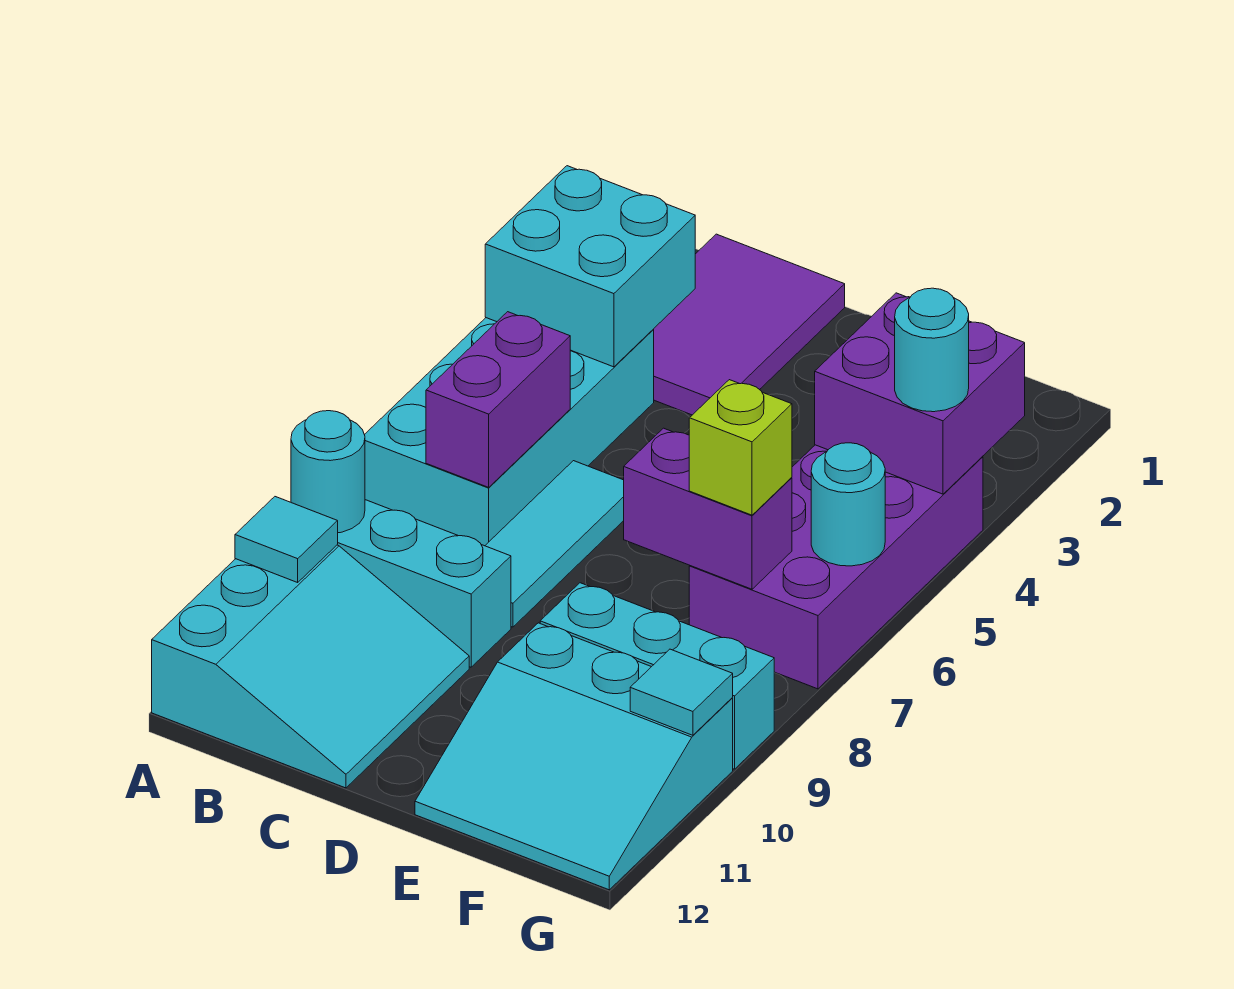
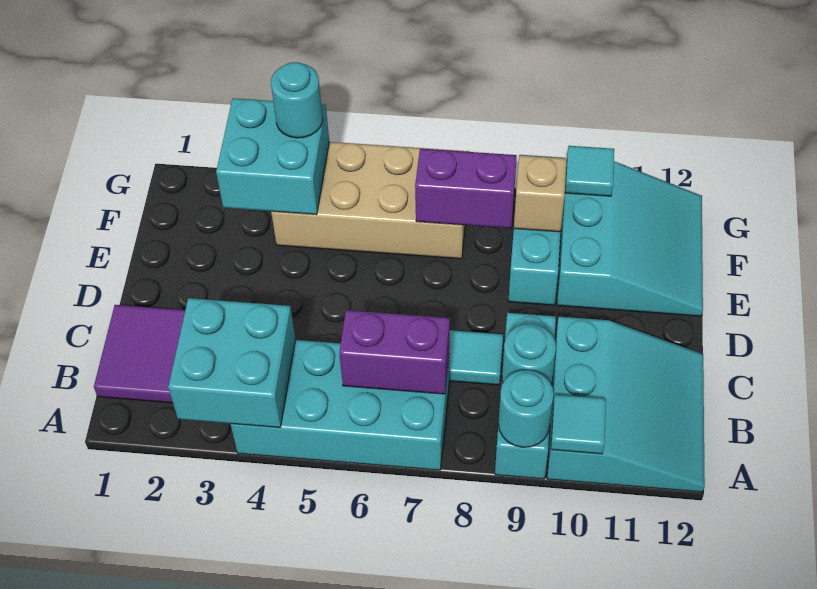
cyan slope A10:C12 level 1 top A -> cyan slope A10:C12 level 1 top 10
purple brick E7:F7 level 2 -> purple brick F7:F8 level 2
purple brick F3:G4 level 2 -> cyan brick F3:G4 level 2
purple brick F4:G7 level 1 -> tan brick F4:G7 level 1
lime brick F7 level 3 -> none
none -> tan brick F9 level 2
cyan round brick G6 level 2 -> cyan round brick B9 level 2

